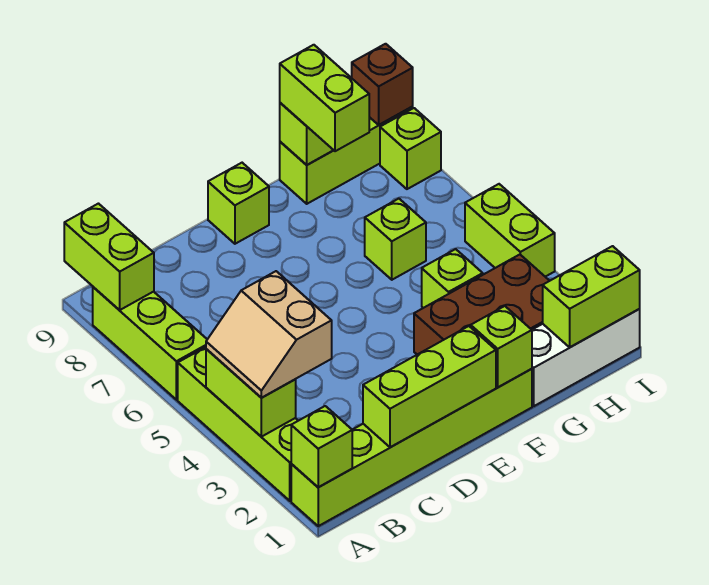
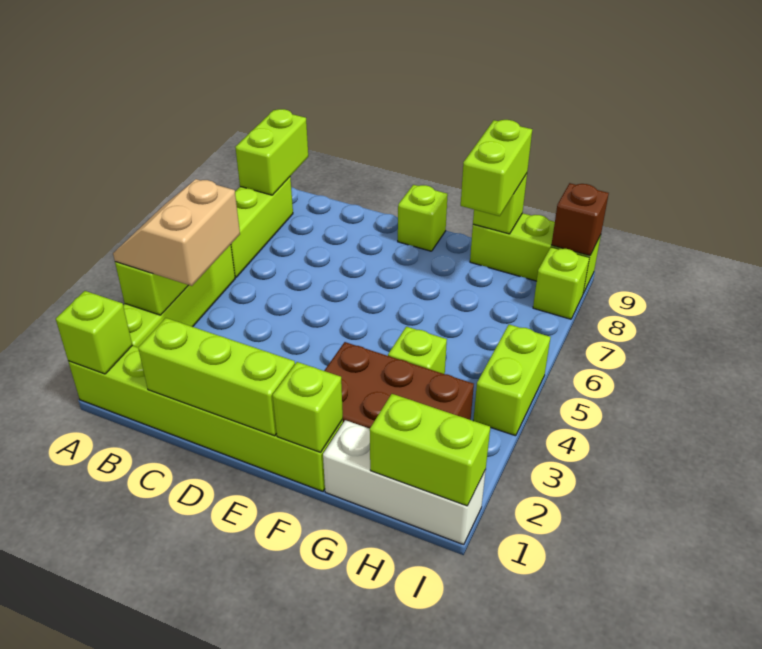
lime brick G6 level 1 -> none

